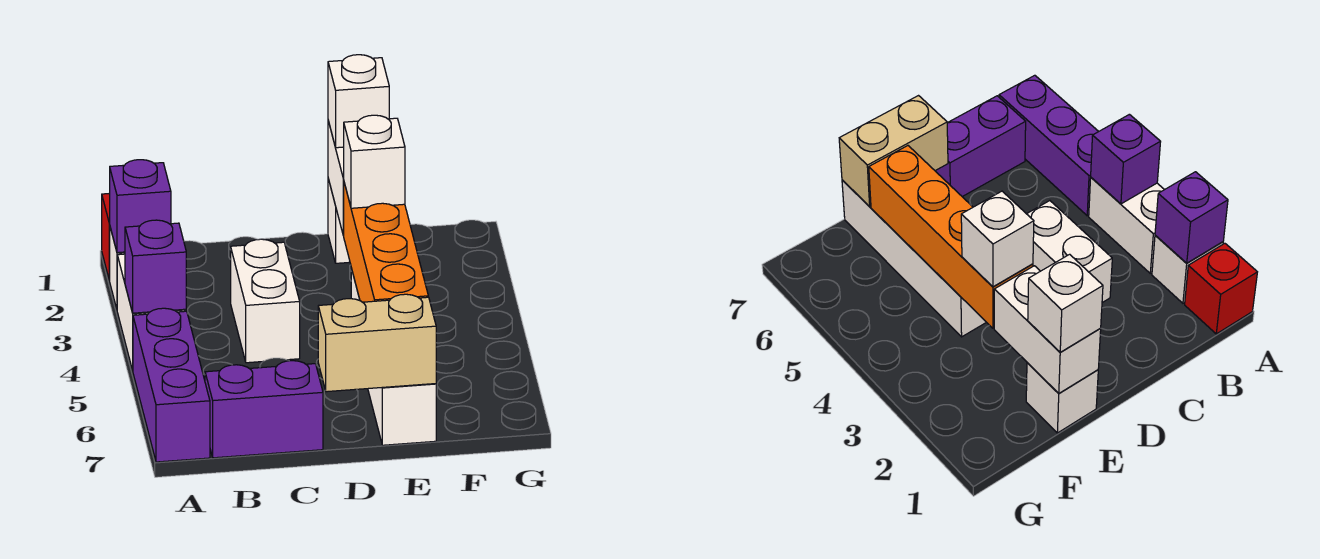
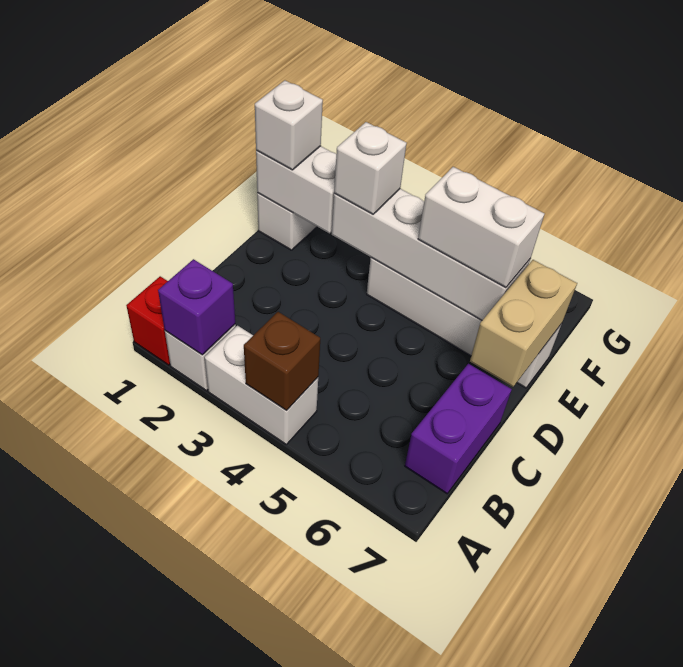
purple brick A4 level 2 -> brown brick A4 level 2
purple brick A5:A7 level 1 -> none
white brick C3:C4 level 1 -> white brick E5:E6 level 3
orange brick E3:E6 level 2 -> white brick E3:E6 level 2

